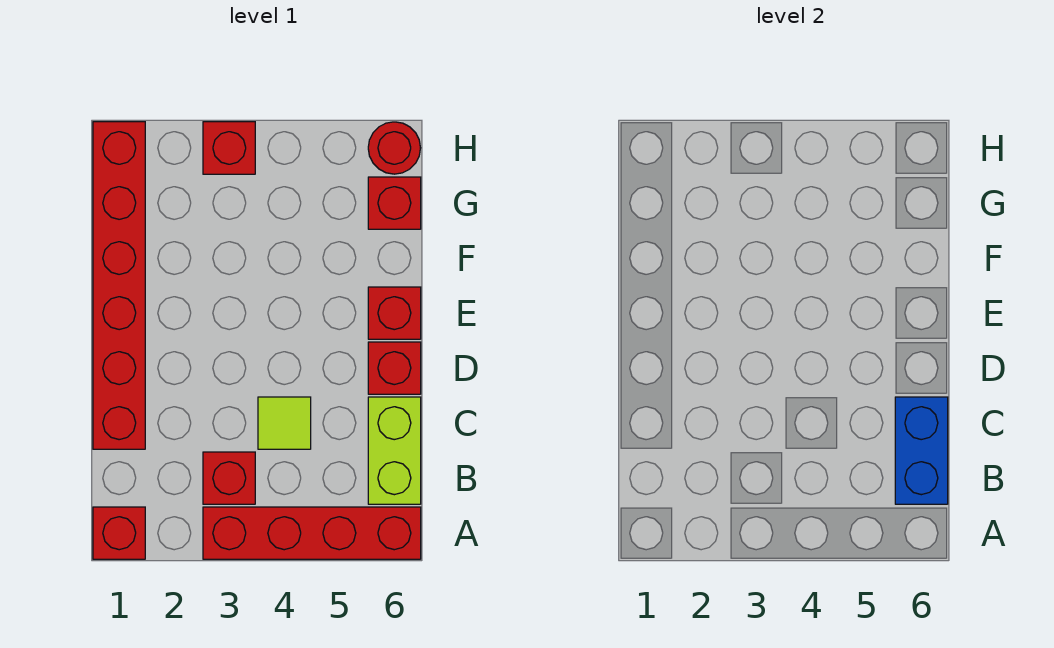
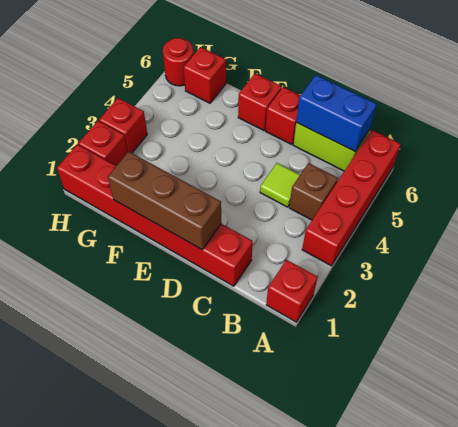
red brick B3 level 1 -> red brick H2 level 1
none -> brown brick B4 level 1
none -> brown brick D1:F1 level 2

